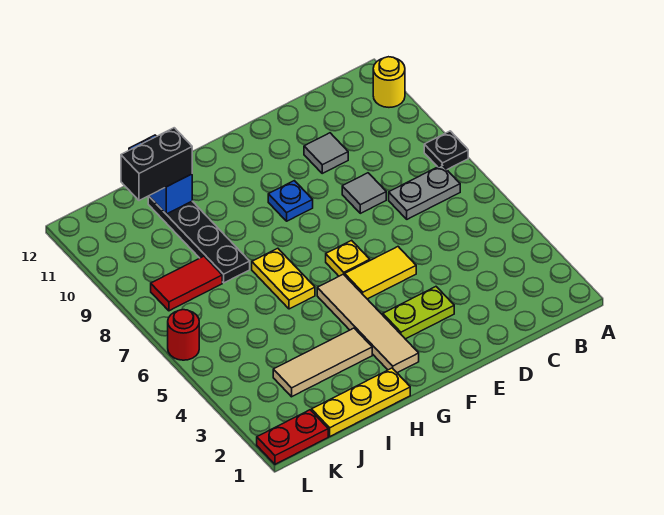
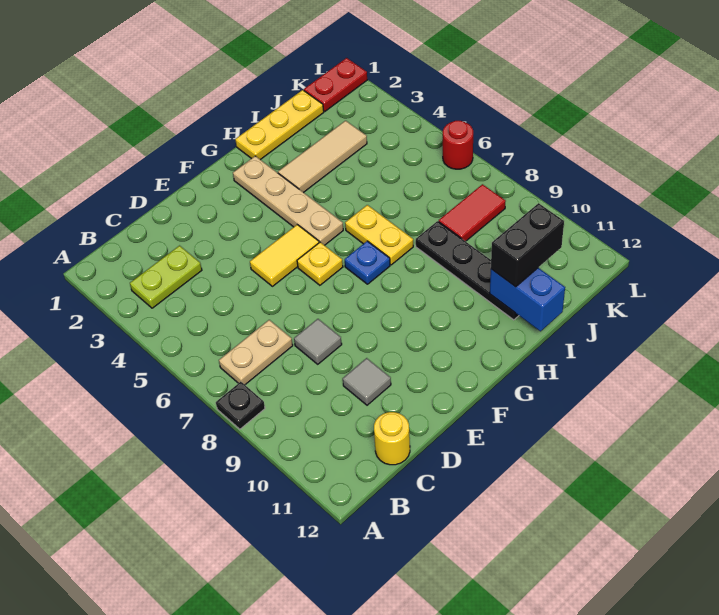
yellow round brick A11 level 1 -> yellow round brick C12 level 1
grey plate B7:C7 level 1 -> tan plate B7:C7 level 1
lime plate E3:F3 level 1 -> lime plate B3:C3 level 1
blue plate F9 level 1 -> blue plate G7 level 1
tan tile G2:G5 level 1 -> tan plate G2:G5 level 1

